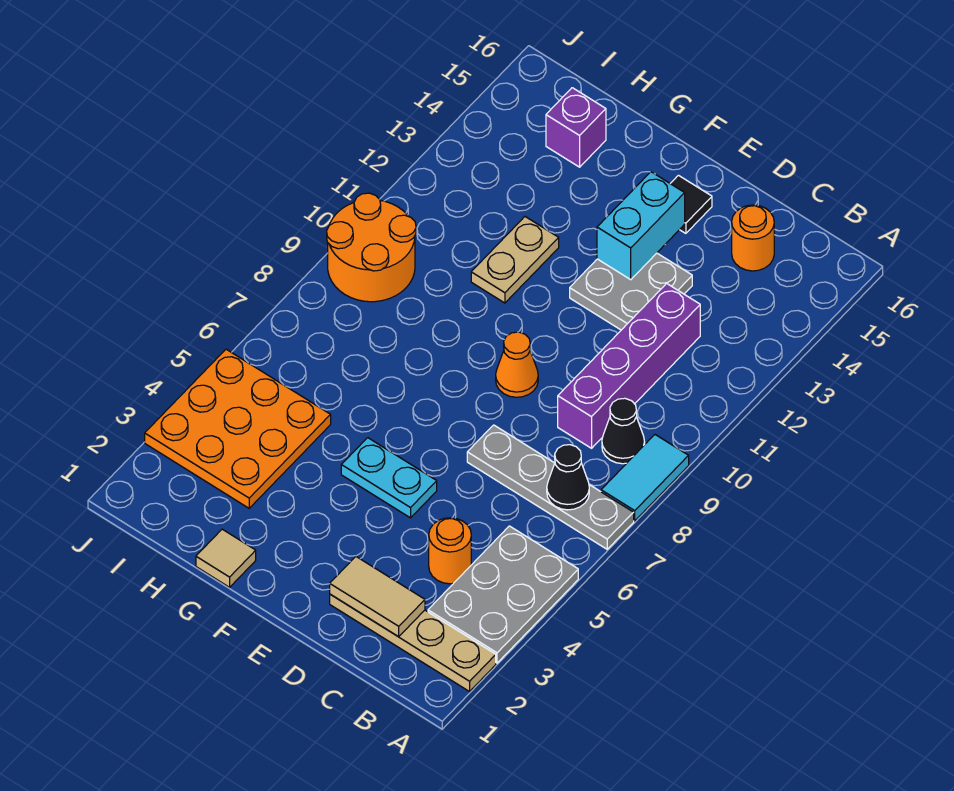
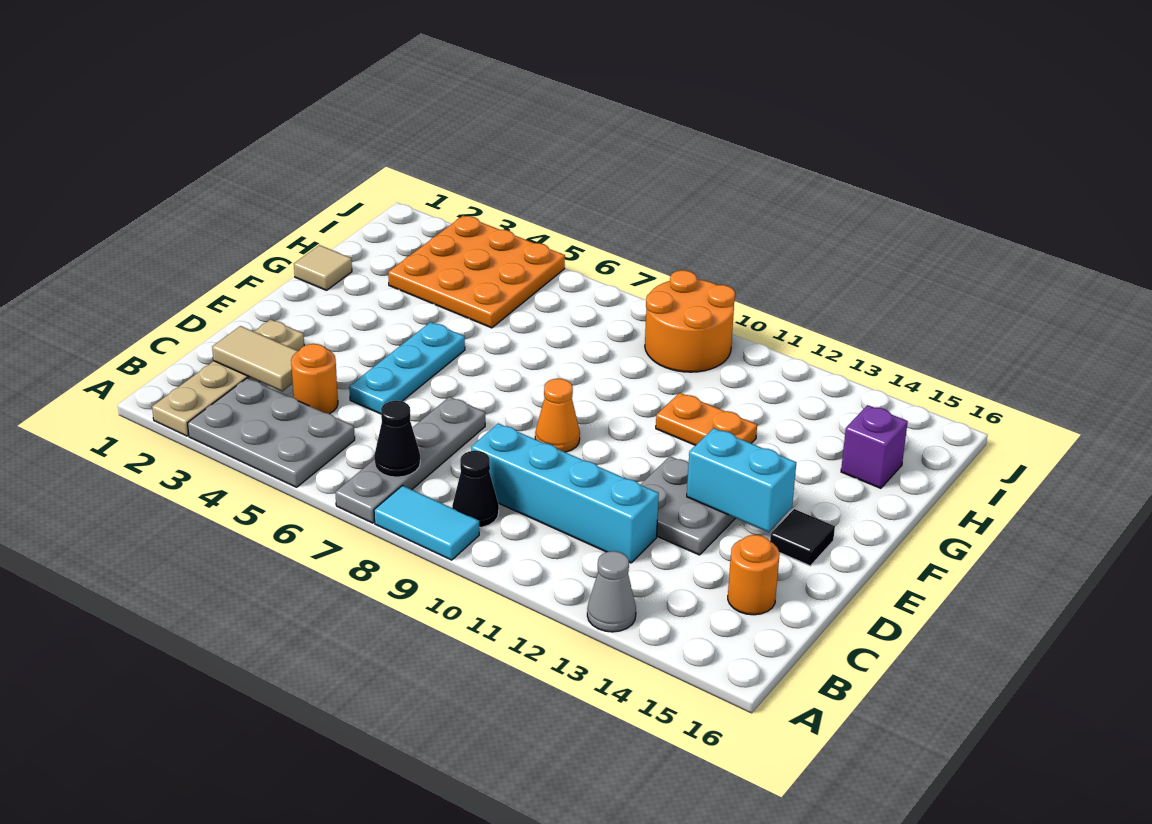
none -> grey cone A13 level 1
tan tile C2:D2 level 2 -> tan tile C2:C3 level 2
purple brick C9:C12 level 1 -> cyan brick C9:C12 level 1
cyan plate E5:F5 level 1 -> cyan plate D5:F5 level 1
tan plate G11:G12 level 1 -> orange plate G11:G12 level 1

